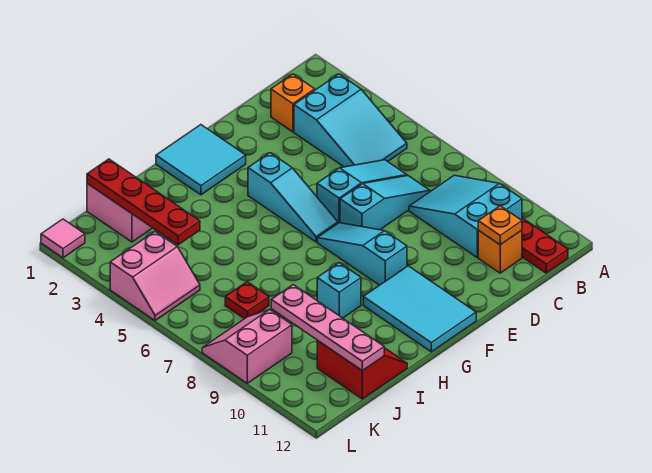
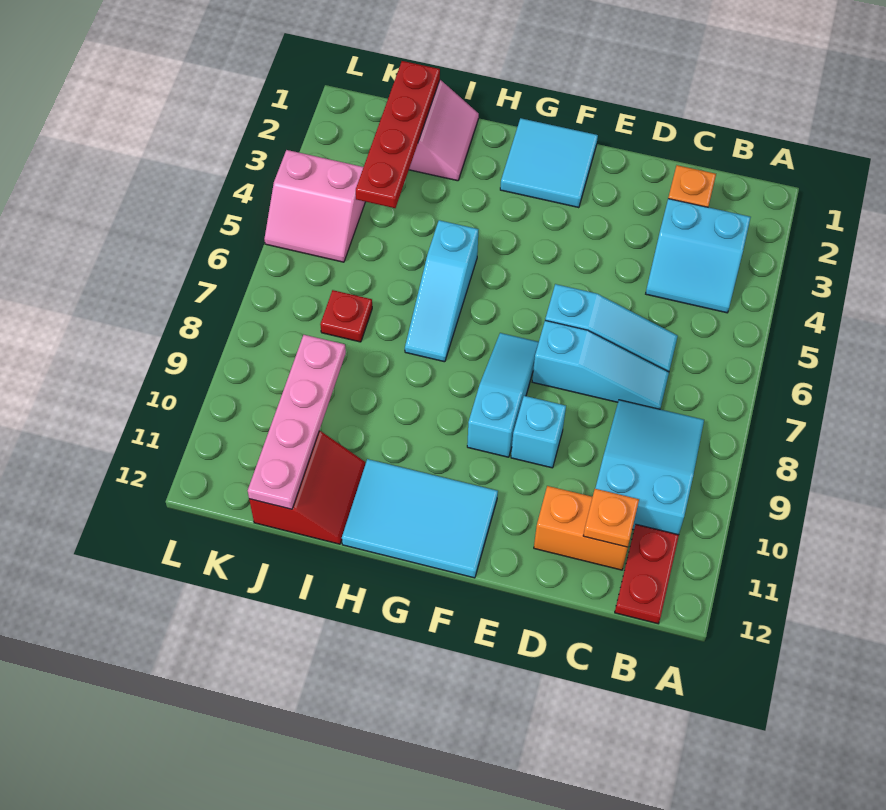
cyan slope B3:C5 level 1 top 3 -> cyan slope B3:C4 level 1 top 3
orange brick C11 level 1 -> orange brick C11:D11 level 1
cyan slope F4:F6 level 1 top 4 -> cyan slope H5:H7 level 1 top 5
cyan tile F10:G12 level 1 -> cyan tile F11:H12 level 1
cyan brick H9 level 1 -> cyan brick E9 level 1
pink slope K8:L9 level 1 top 9 -> none
pink tile L1 level 1 -> none

